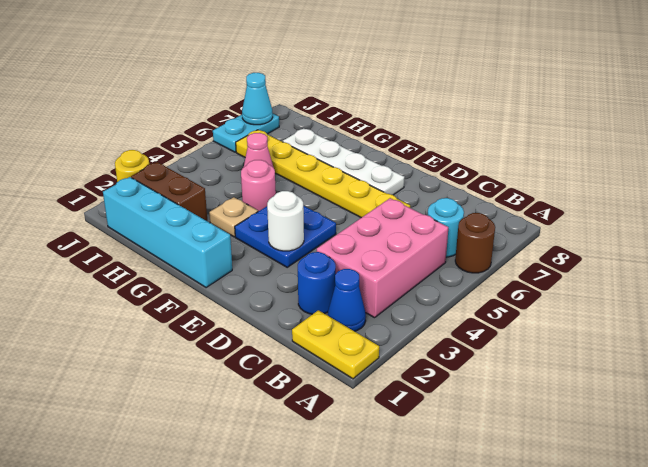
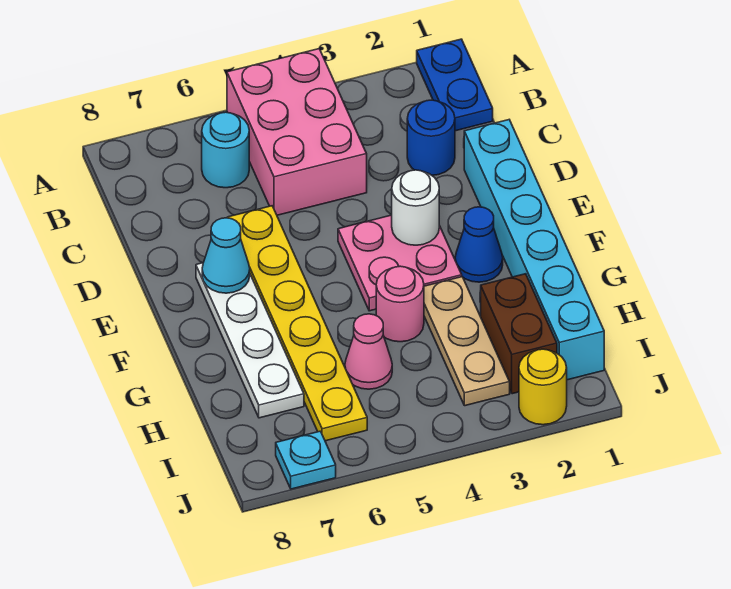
yellow plate A1:B1 level 1 -> blue plate A1:B1 level 1
brown round brick A6 level 1 -> none
blue cone B2 level 1 -> blue cone F2 level 1
pink brick B3:C5 level 1 -> pink brick A4:C5 level 1
blue plate E3:F4 level 1 -> pink plate E3:F4 level 1
cyan brick F1:I1 level 1 -> cyan brick D1:I1 level 1
tan plate G3 level 1 -> tan plate G3:I3 level 1
cyan plate J6:J7 level 1 -> cyan plate J7 level 1
cyan cone J7 level 2 -> cyan cone E7 level 2

